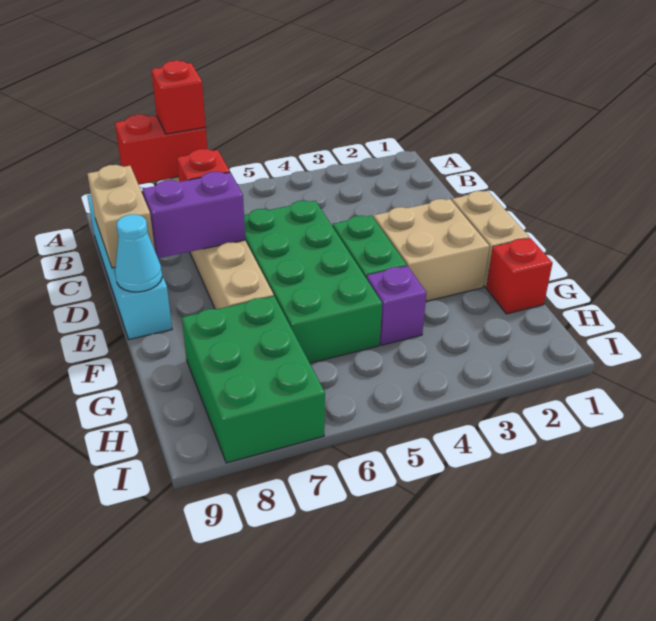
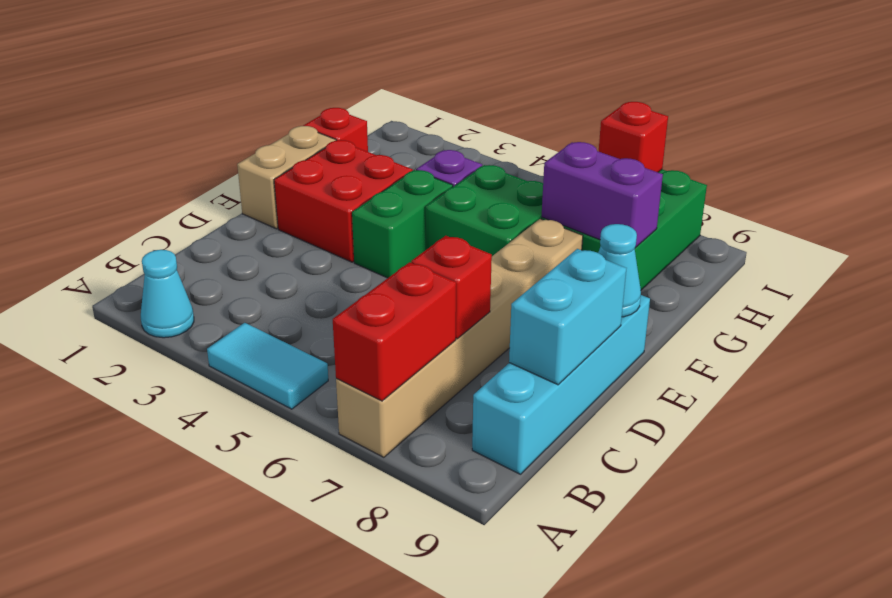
none -> cyan cone A2 level 1
none -> cyan tile A4:A5 level 1
red brick A7:A8 level 2 -> red brick A7:B7 level 2
red brick A7 level 3 -> red brick I7 level 2
tan brick C9:D9 level 2 -> cyan brick C9:D9 level 2
green brick D5:G6 level 1 -> green brick F5:G6 level 1
purple brick D7:D8 level 2 -> purple brick G7:G8 level 2
tan brick E2:F3 level 1 -> red brick E2:F3 level 1

